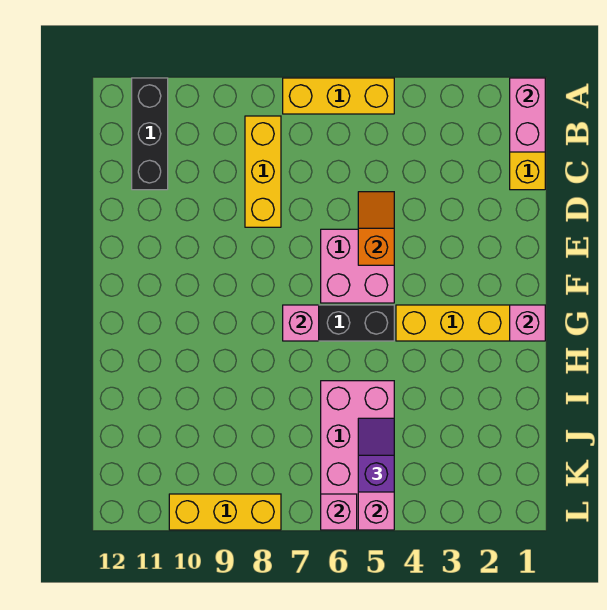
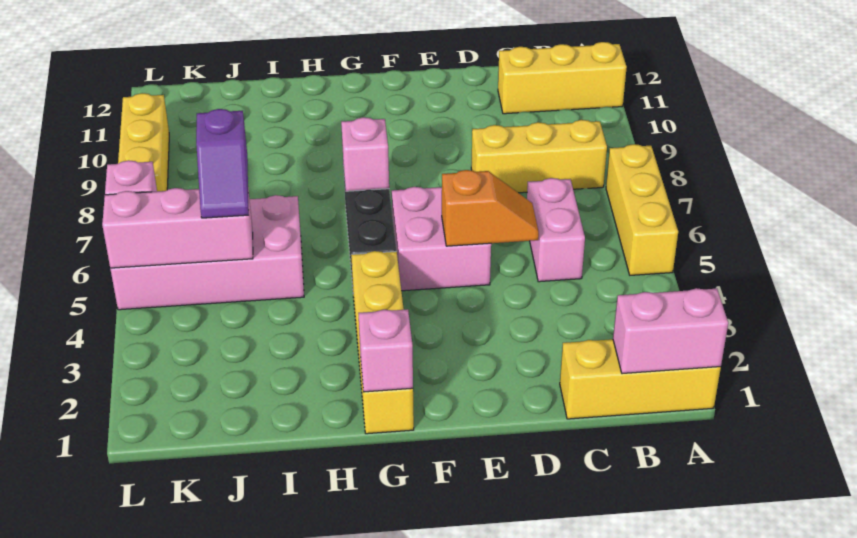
black brick A11:C11 level 1 -> yellow brick A11:C11 level 1
none -> pink brick C5:C6 level 1
purple slope J5:K5 level 3 top K -> purple slope J5:J6 level 3 top 6

